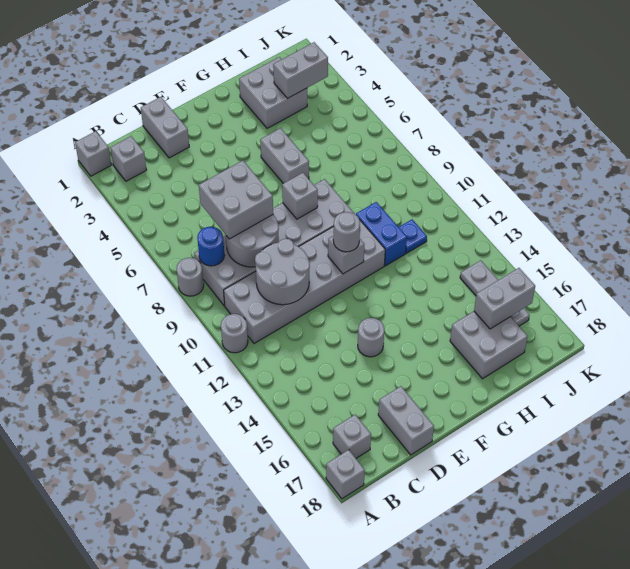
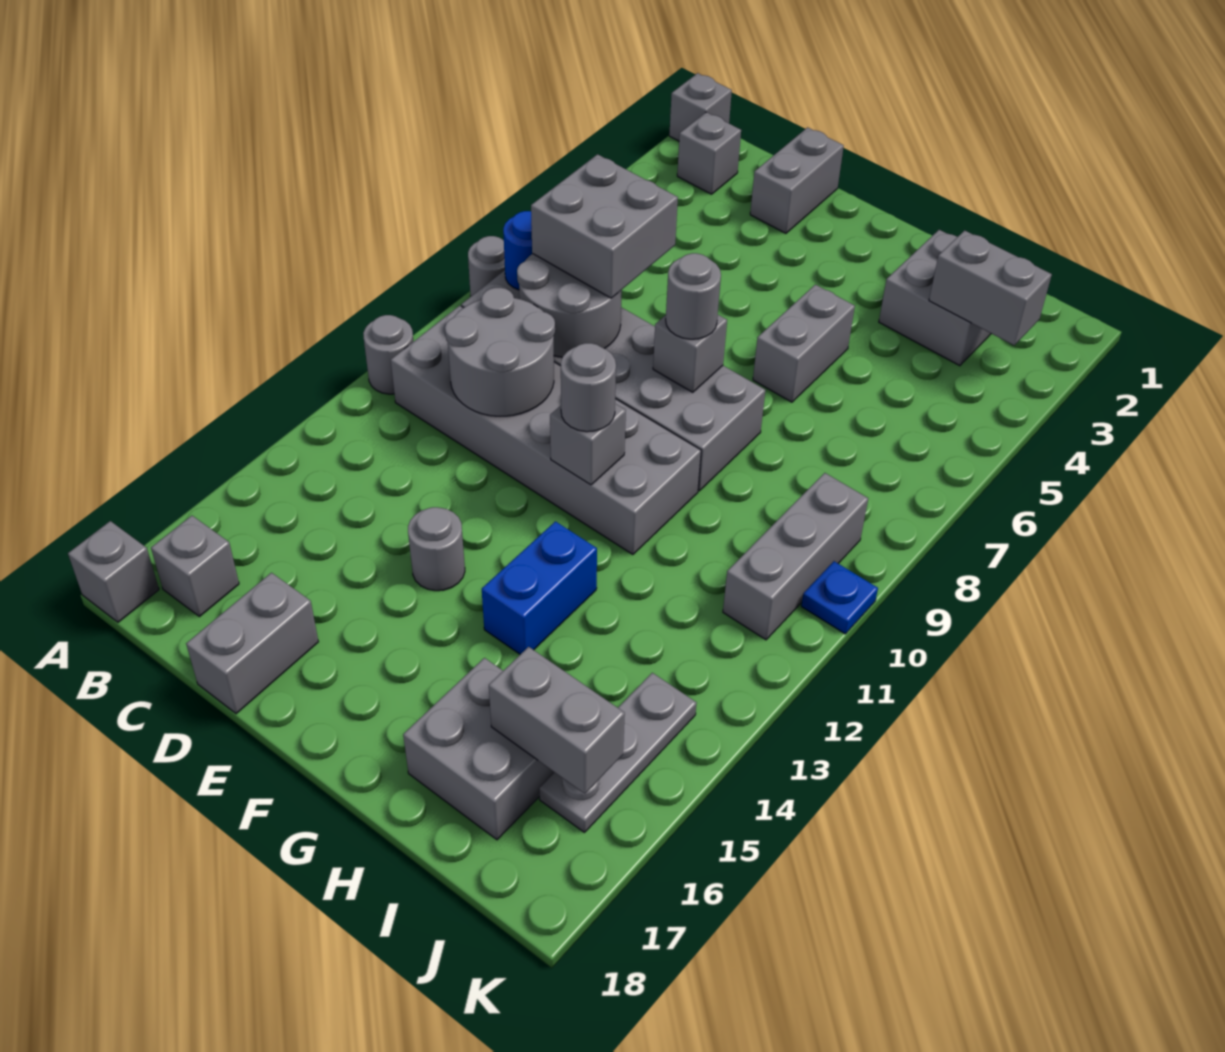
none -> grey round brick F8 level 3
blue brick H10:H11 level 1 -> blue brick G13:G14 level 1
blue plate I11 level 1 -> blue plate K10 level 1
none -> grey brick J9:J11 level 1

